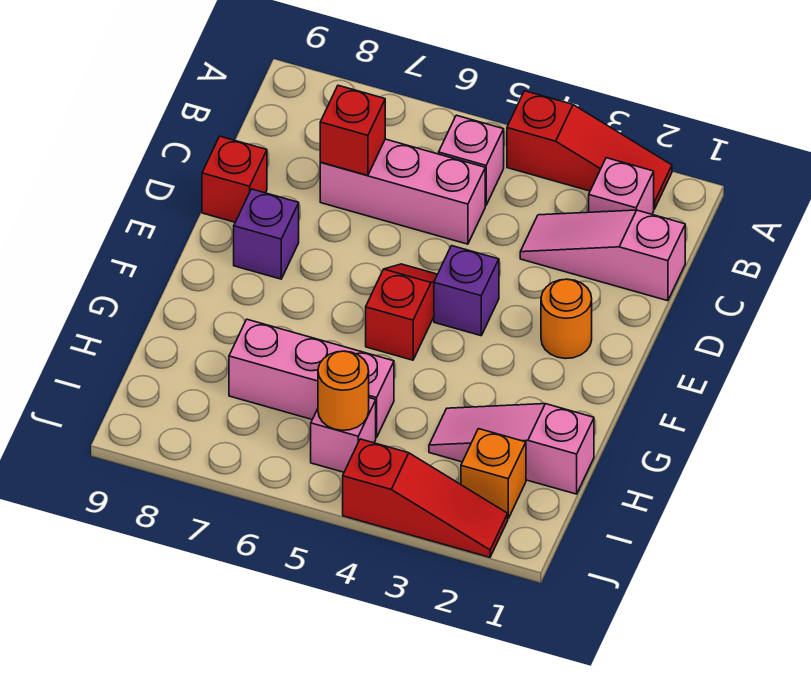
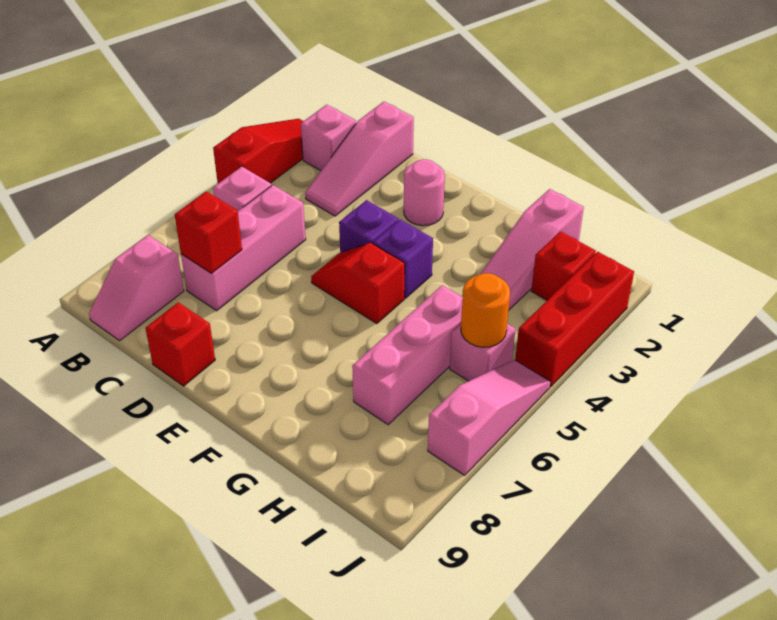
none -> pink slope B8:B9 level 1 top 8
orange round brick E2 level 1 -> pink round brick E2 level 1
purple brick E8 level 1 -> purple brick F4 level 1
orange brick I2 level 1 -> red brick I2 level 1
red slope J2:J4 level 1 top 4 -> red brick J2:J4 level 1
none -> pink slope J5:J7 level 1 top 7

